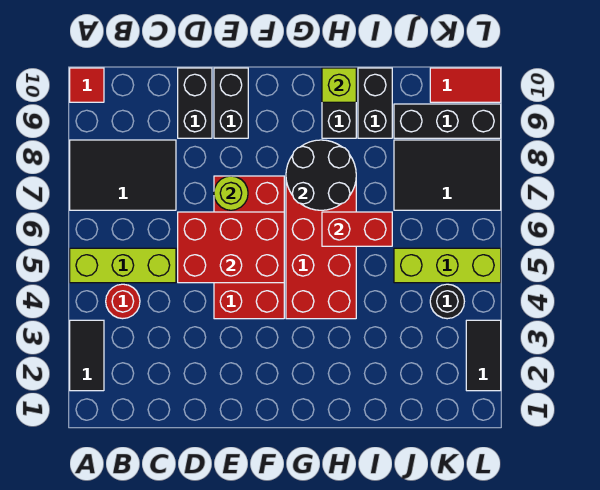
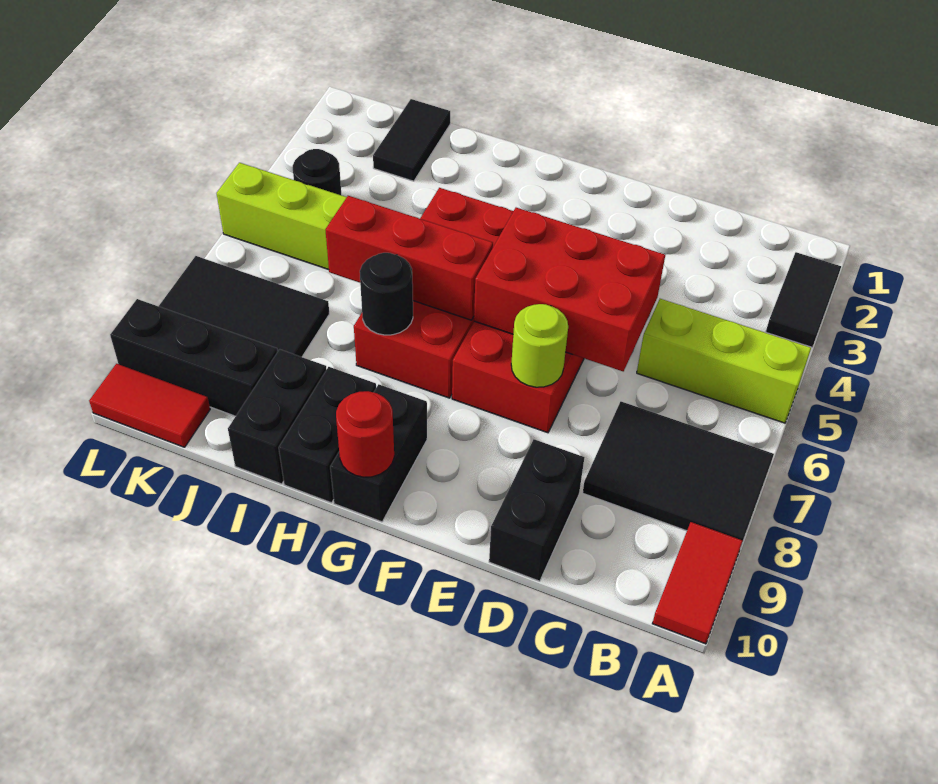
red tile A10 level 1 -> red tile A9:A10 level 1
red round brick B4 level 1 -> red round brick G10 level 2
black brick E9:E10 level 1 -> black brick G9:G10 level 1
black round brick G7:H8 level 2 -> black round brick H7 level 2
red brick H6:I6 level 2 -> red brick G6:I6 level 2
lime brick H10 level 2 -> none
black tile L2:L3 level 1 -> black tile J1:J2 level 1

